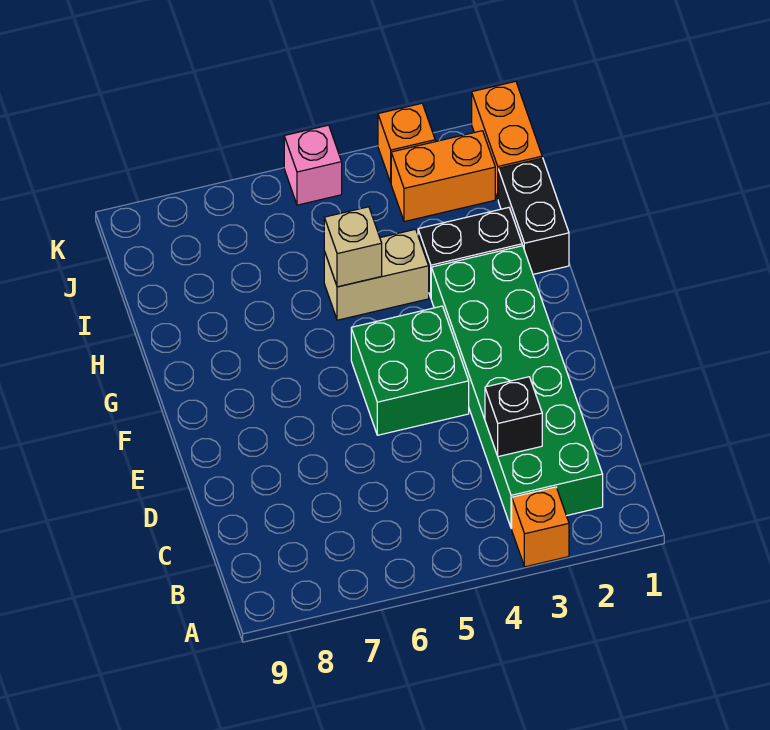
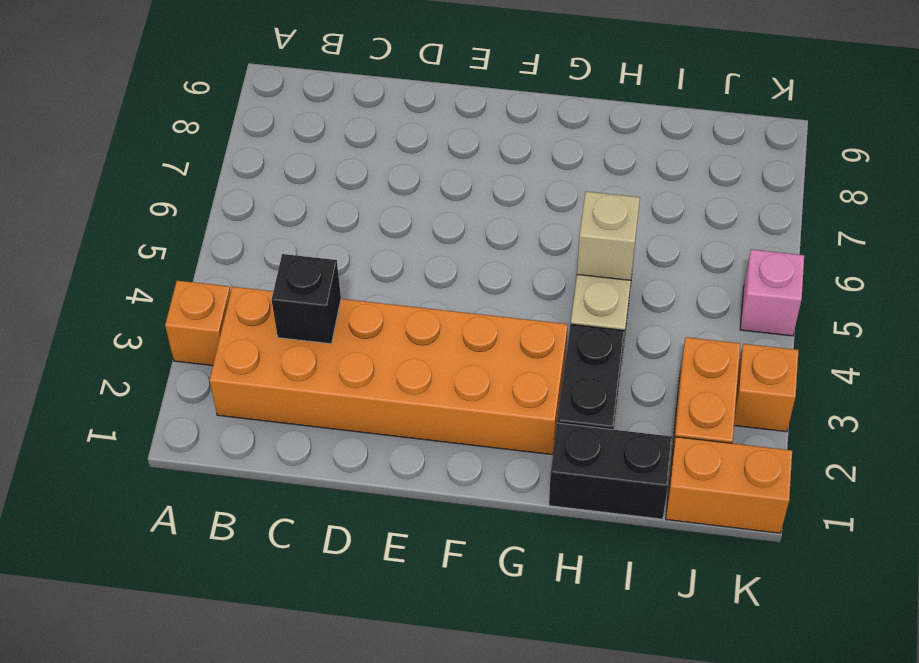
green brick B2:G3 level 1 -> orange brick B2:G3 level 1
green brick E4:F5 level 1 -> none

